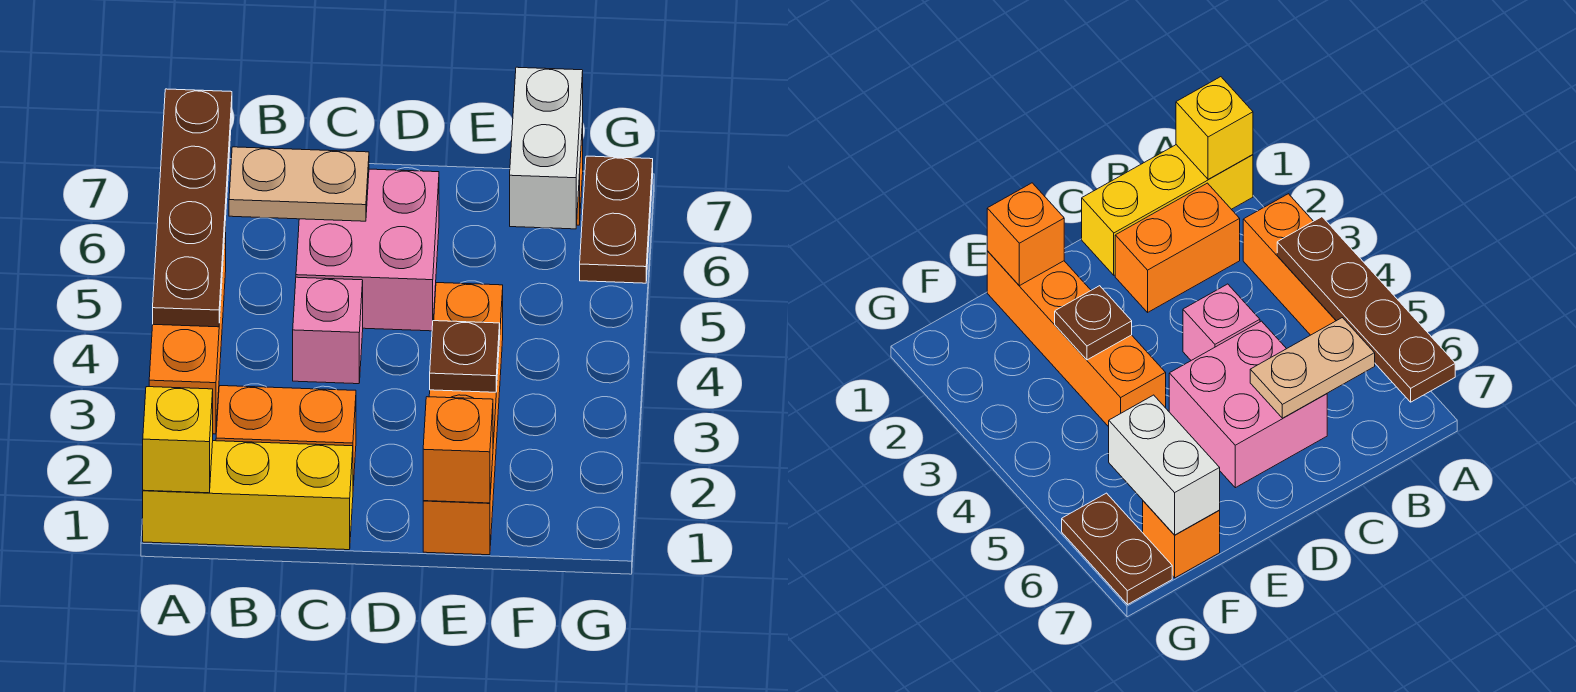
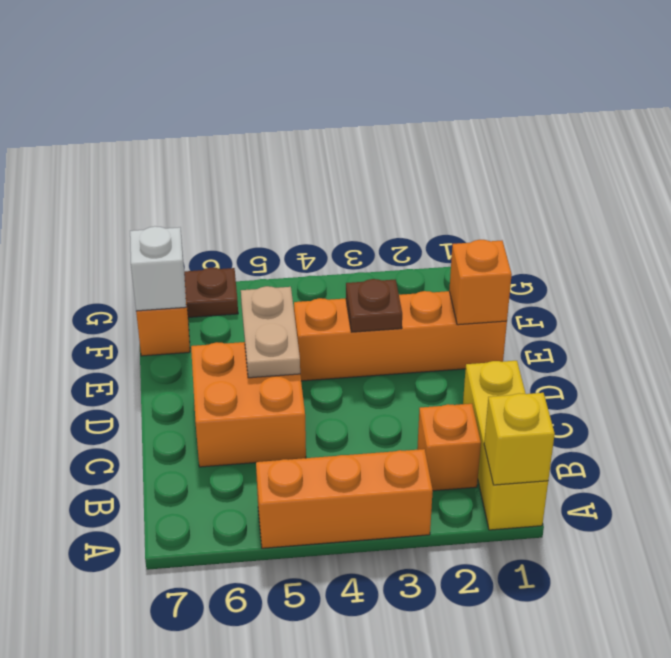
brown plate A4:A7 level 2 -> none
orange brick B2:C2 level 1 -> orange brick B2 level 1
tan plate B6:C6 level 2 -> tan plate D5:E5 level 2
pink brick C4 level 1 -> none
pink brick C5:D6 level 1 -> orange brick C5:D6 level 1
white brick F6:F7 level 2 -> white brick F7 level 2

